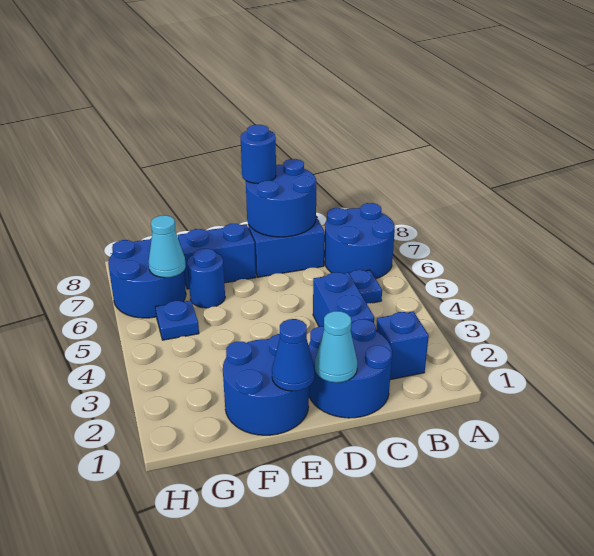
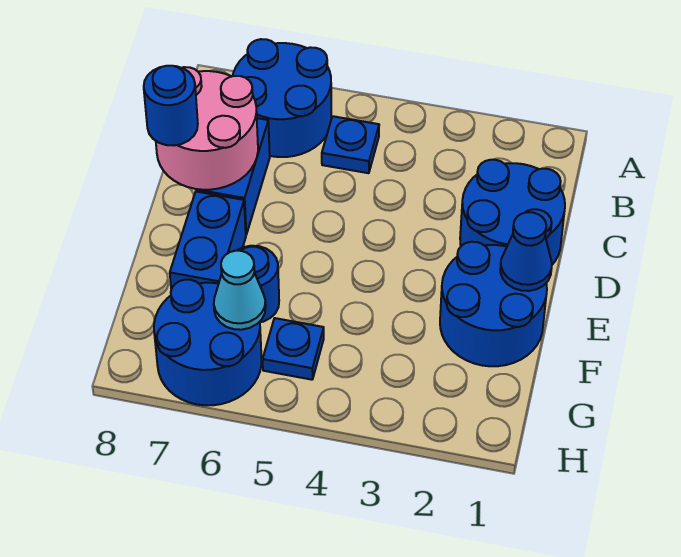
blue brick B2 level 1 -> none
blue brick C3:C4 level 1 -> none
blue round brick C7:D8 level 2 -> pink round brick C7:D8 level 2
cyan cone D1 level 2 -> none

